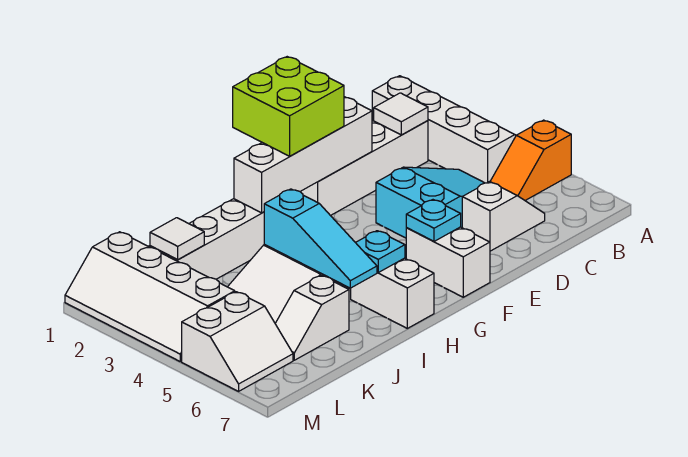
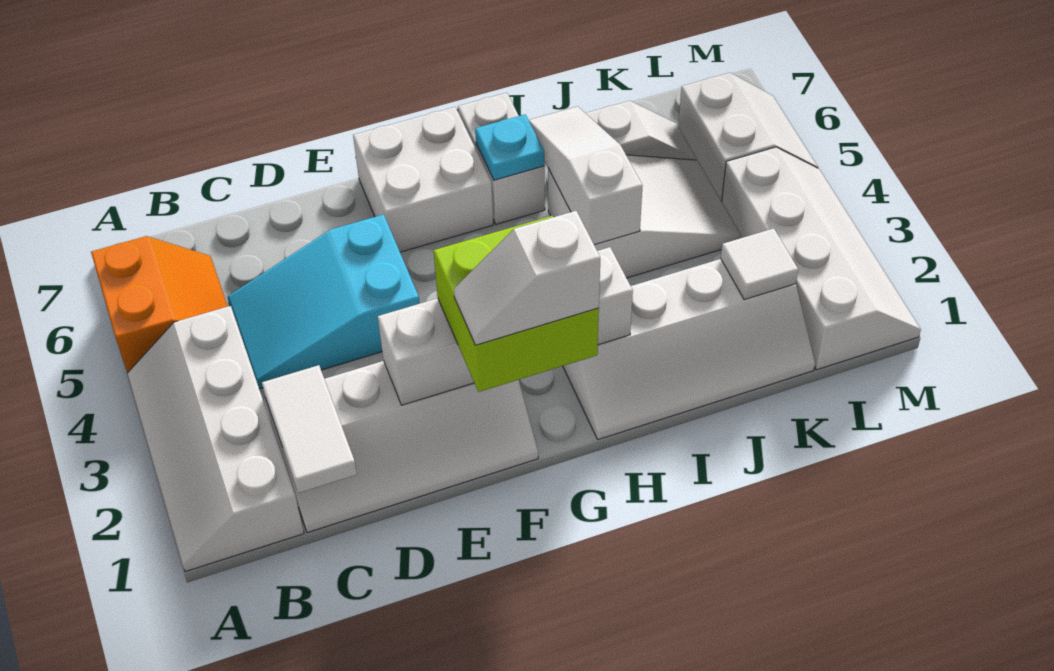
orange slope A5:B5 level 1 top A -> orange slope A5:B6 level 1 top A
white tile C2 level 2 -> white tile C1:C2 level 2
white slope C6:D6 level 1 top D -> white slope F1:G1 level 4 top G
white brick F6:F7 level 1 -> white brick F6:G7 level 1
cyan plate F6 level 2 -> none
cyan slope I4:I6 level 2 top 4 -> white slope I4:I6 level 2 top 4
white slope L5:M6 level 1 top 5 -> white slope L5:M6 level 1 top L

